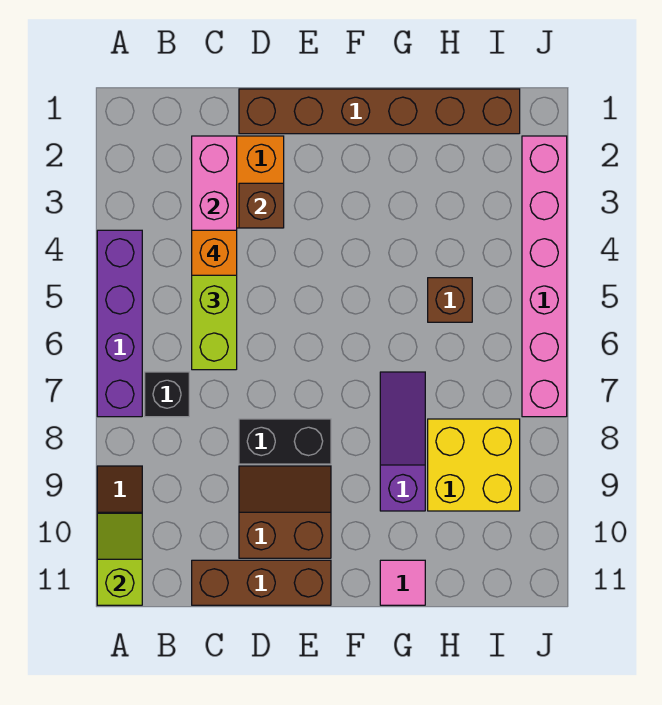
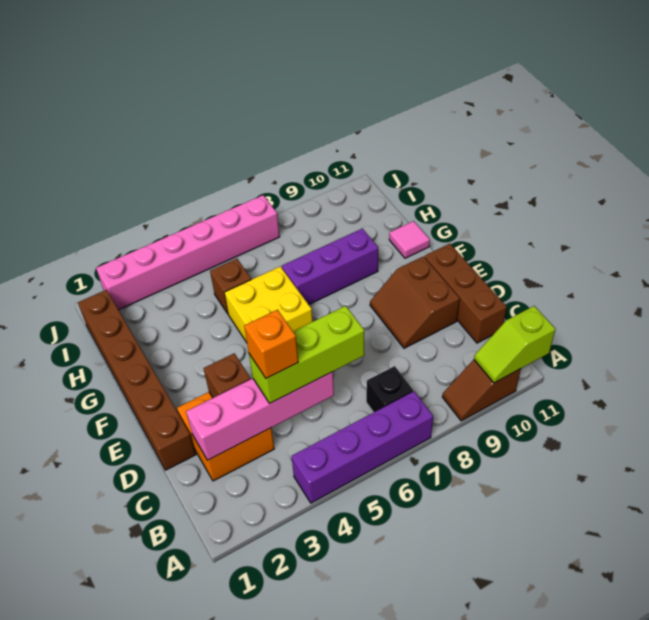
black brick D8:E8 level 1 -> none
purple slope G7:G9 level 1 top 9 -> purple brick G7:G9 level 1
yellow brick H8:I9 level 1 -> yellow brick F5:G6 level 1

